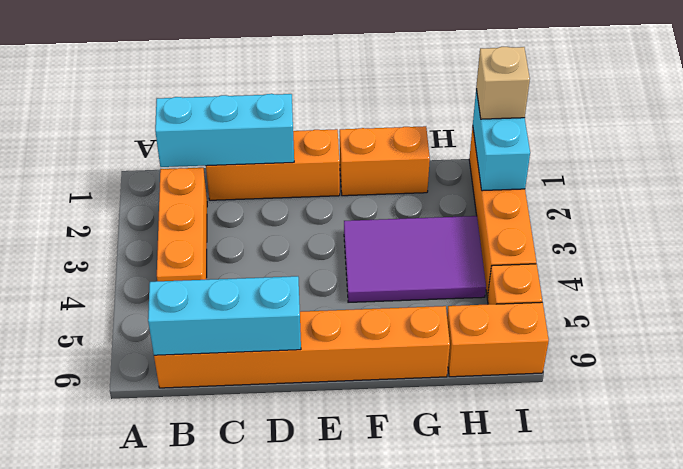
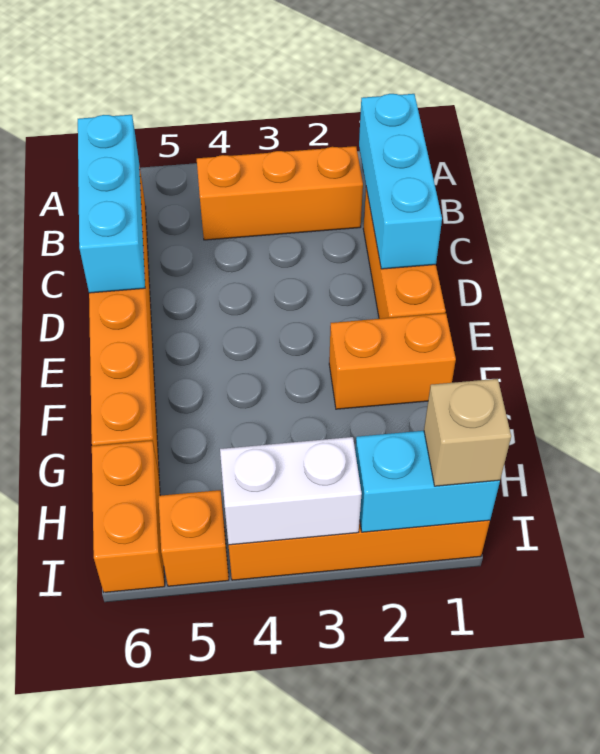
orange brick F1:G1 level 1 -> orange brick F1:F2 level 1
purple tile F3:H4 level 1 -> none
none -> white brick I3:I4 level 2

